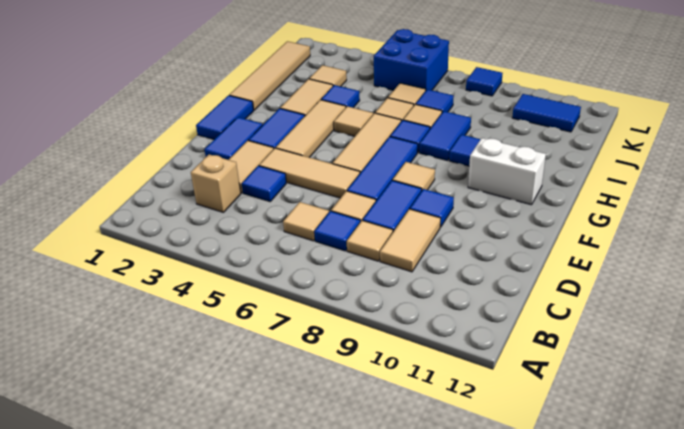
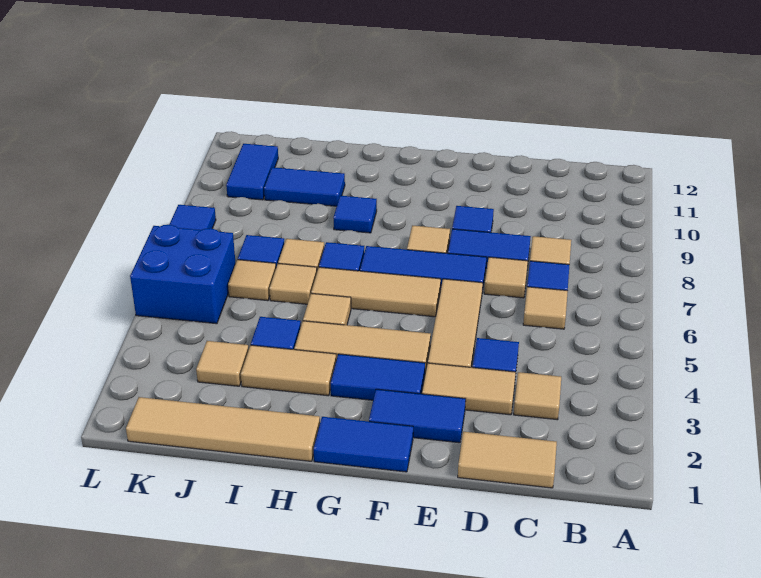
tan brick C3 level 1 -> tan tile C3 level 1
tan tile C9:D9 level 1 -> tan tile C1:D1 level 1
white brick G10:G11 level 1 -> none
blue tile H8:I8 level 1 -> blue tile I10:J10 level 1

